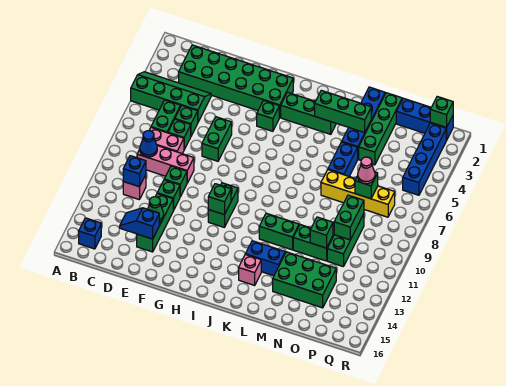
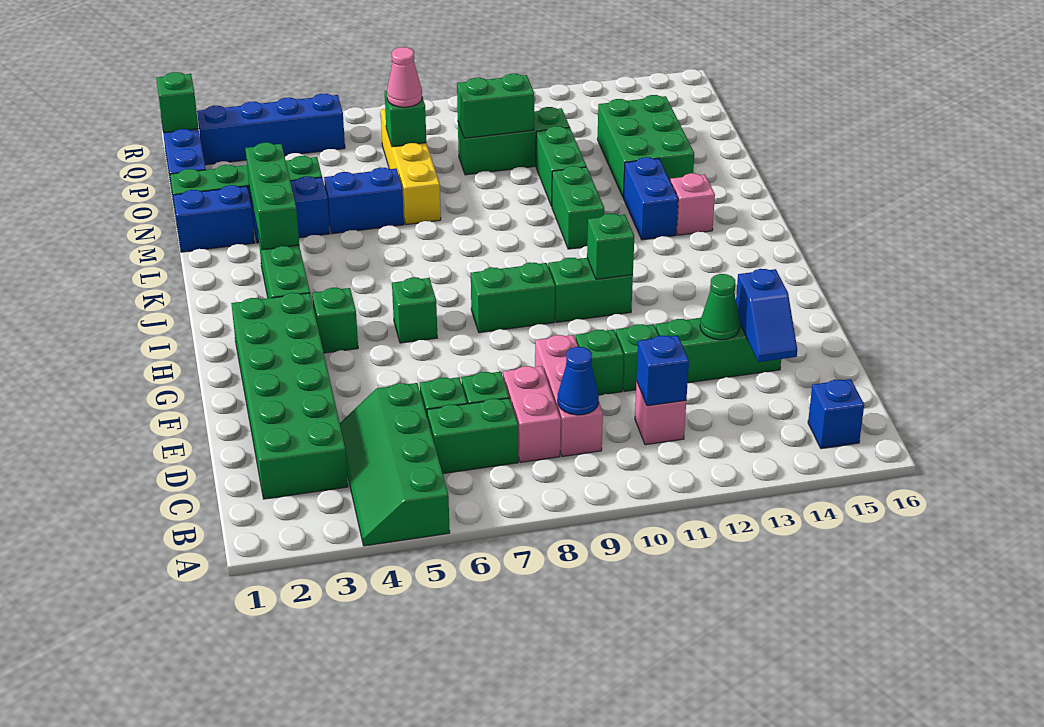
green brick F6:F7 level 1 -> green brick H8:H9 level 1
green brick N11 level 2 -> green brick H6 level 1

